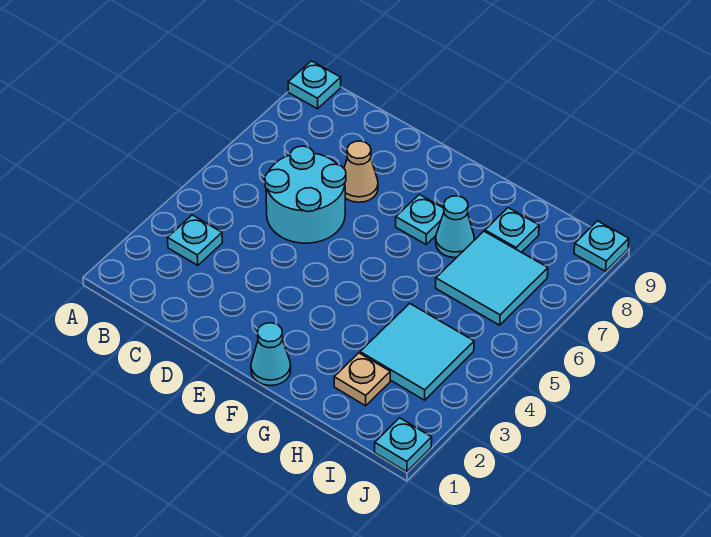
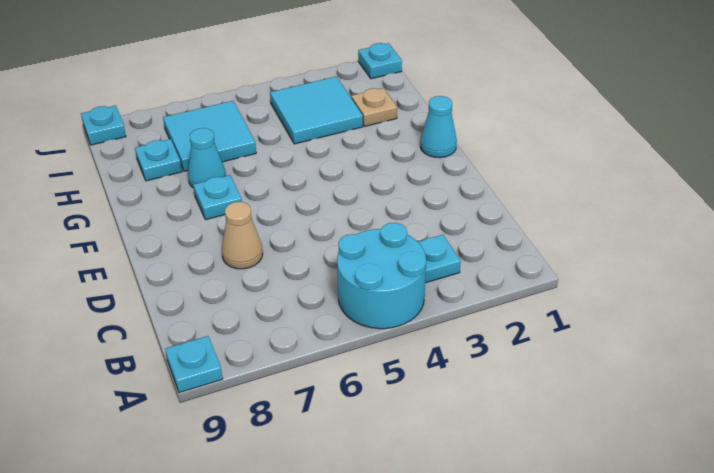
cyan round brick C5:D6 level 1 -> cyan round brick A4:B5 level 1

